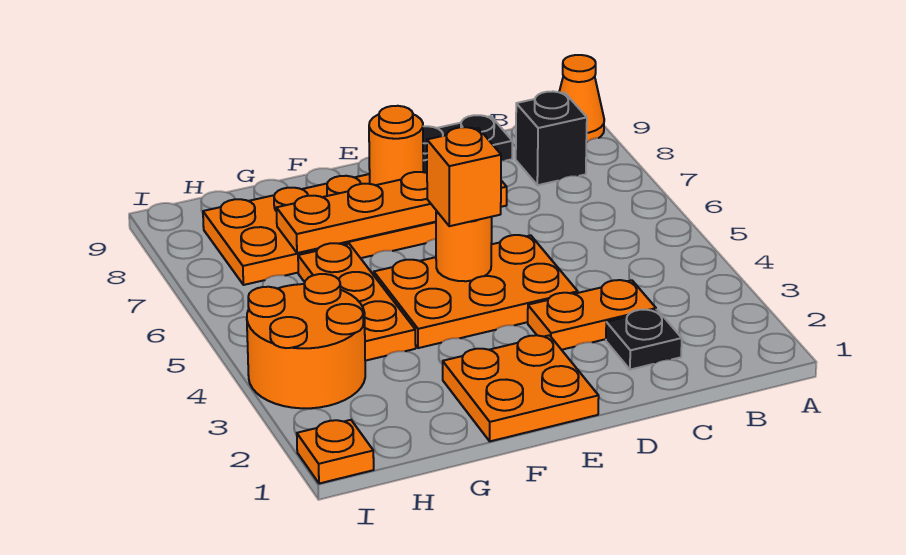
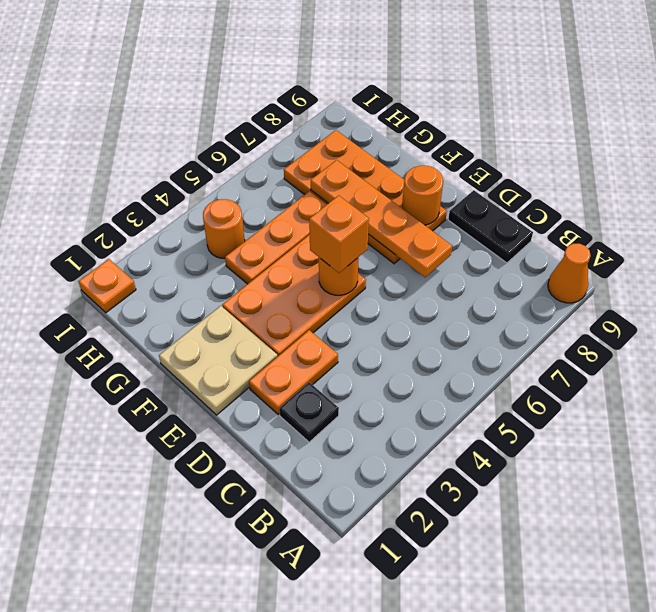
black brick B8 level 1 -> none
orange plate C3:D3 level 1 -> orange plate D2:D3 level 1
orange plate D4:F5 level 1 -> orange plate E3:F5 level 1
orange plate E1:F2 level 1 -> tan plate E1:F2 level 1
orange round brick H3:I4 level 1 -> orange round brick H4 level 1

